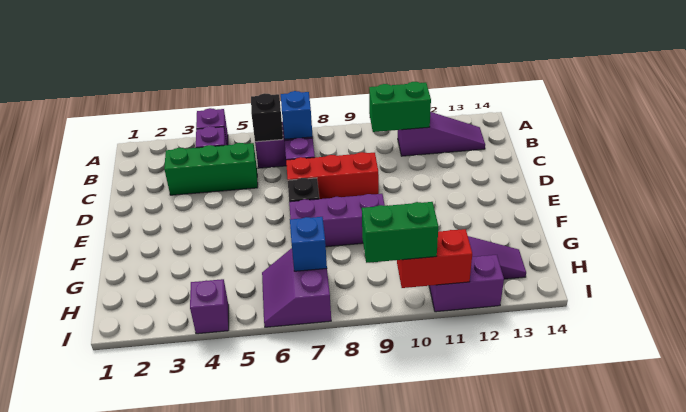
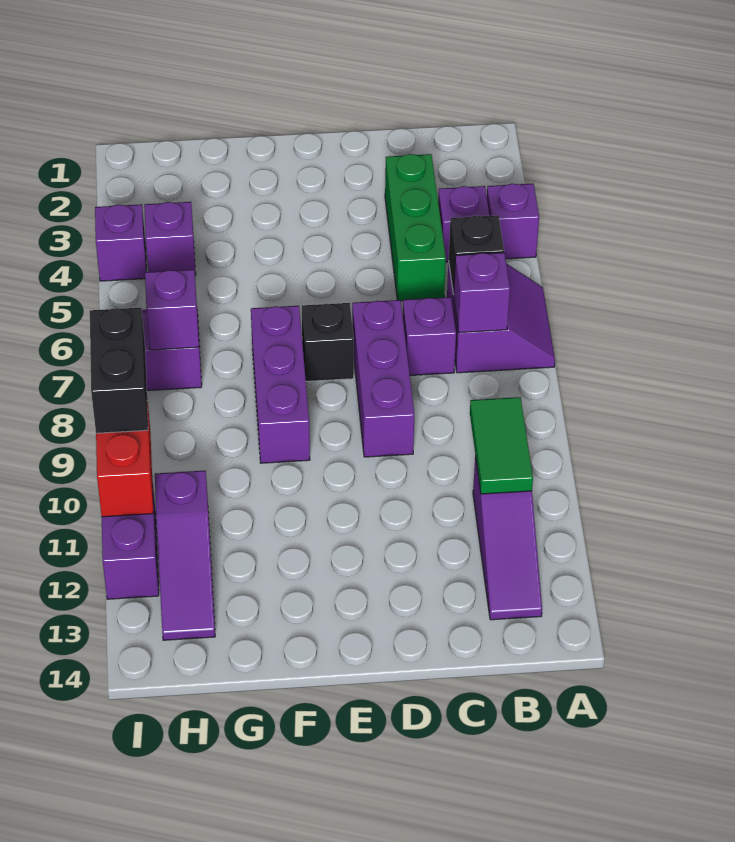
blue brick B7 level 2 -> purple brick B7 level 2
green brick B10:B11 level 2 -> green tile B10:B11 level 2
red brick D7:D9 level 1 -> purple brick D7:D9 level 1
none -> purple brick H4 level 1
blue brick H7 level 2 -> purple brick H7 level 2
green brick I9:I10 level 3 -> black brick I9:I10 level 3

